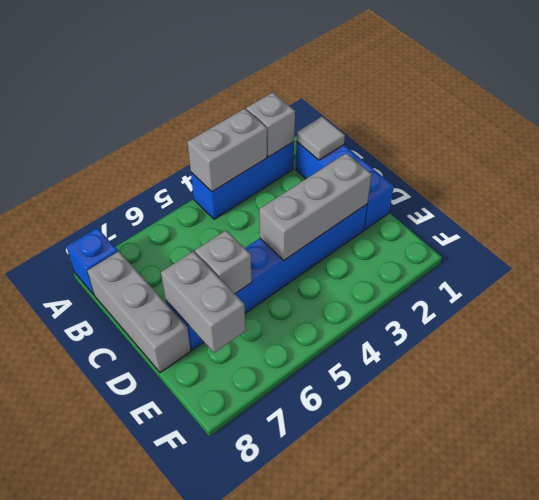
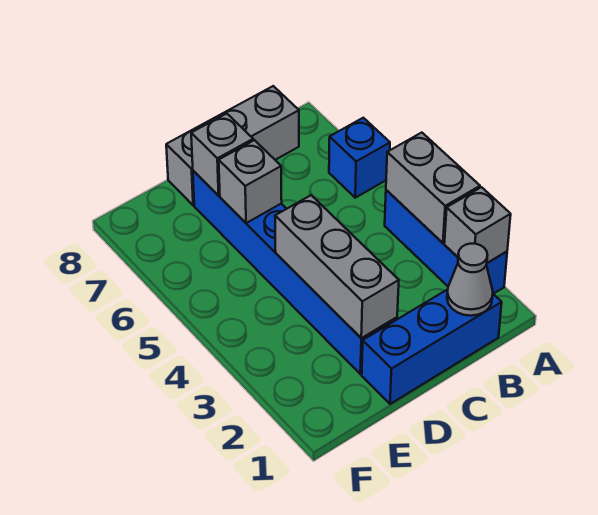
blue brick A8 level 1 -> blue brick A6 level 1
grey tile B1 level 2 -> grey cone B1 level 2
grey brick D7:E7 level 2 -> grey brick D7 level 2

